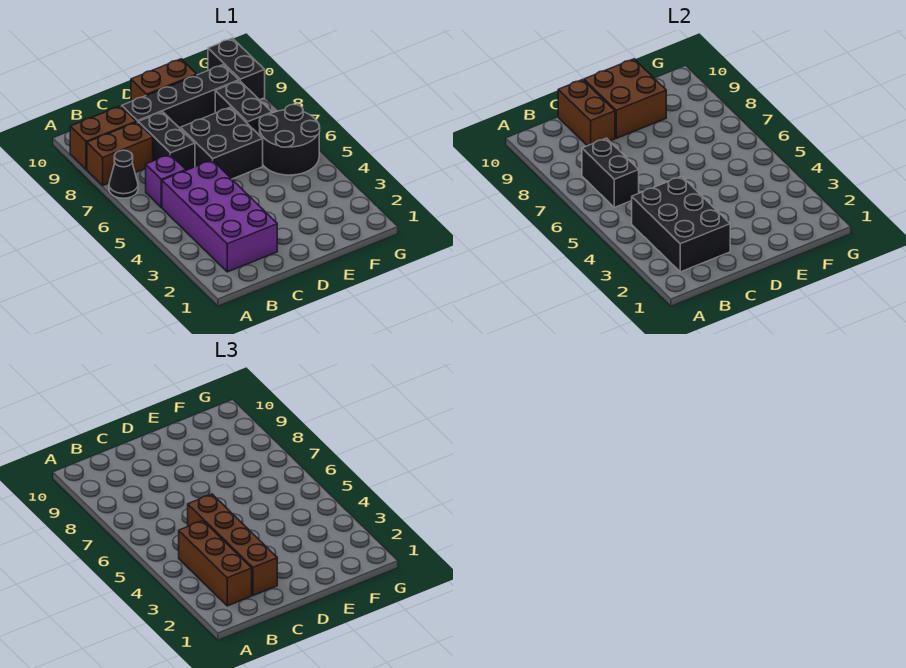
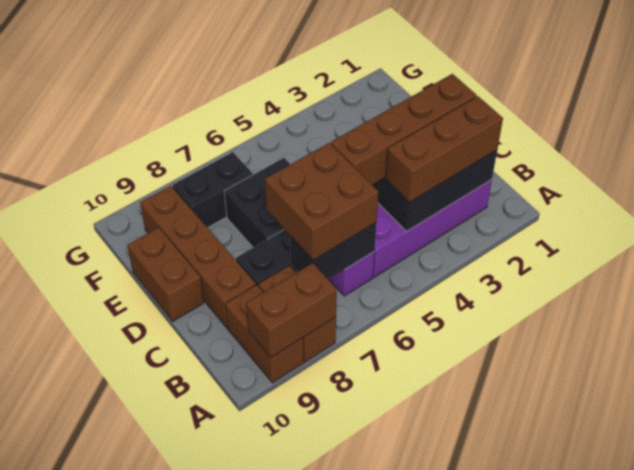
black cone A7 level 1 -> none
black brick C9:F9 level 1 -> brown brick C9:F9 level 1
brown brick C9:C10 level 2 -> brown brick A8:A9 level 2
brown brick D9:E10 level 2 -> brown brick B6:C7 level 3
black round brick F5:G6 level 1 -> none
black brick G9:G10 level 1 -> none

